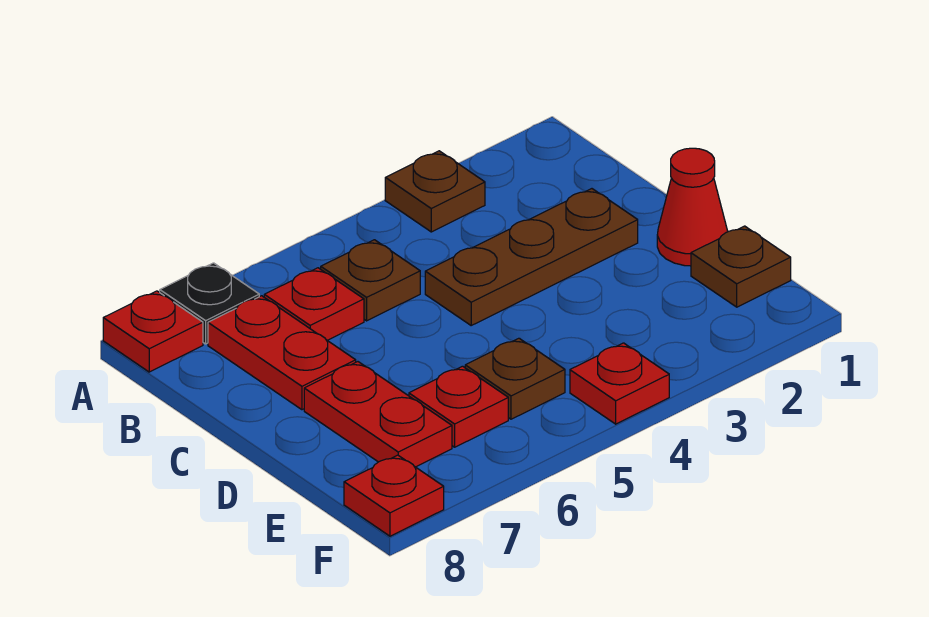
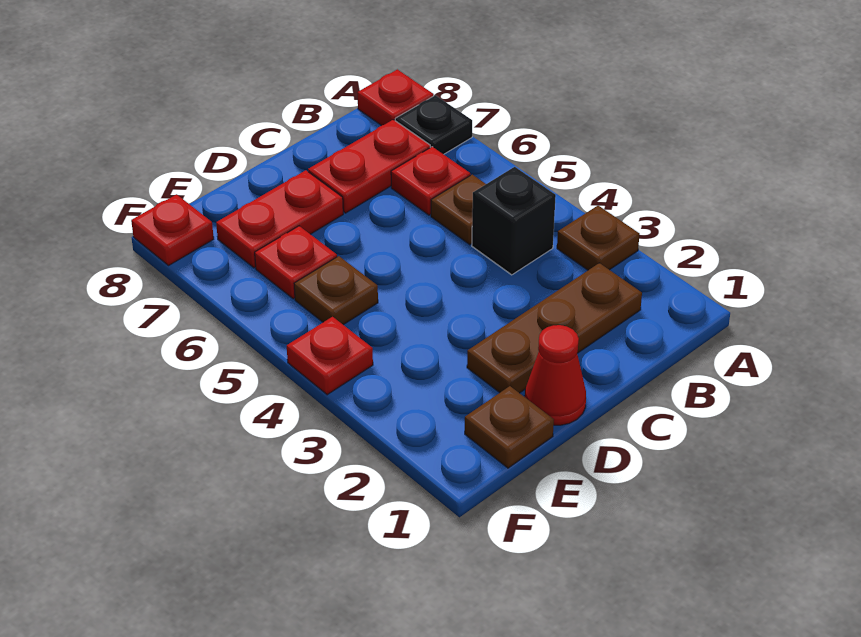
none -> black brick B4 level 1
brown plate C2:C4 level 1 -> brown plate B2:D2 level 1

